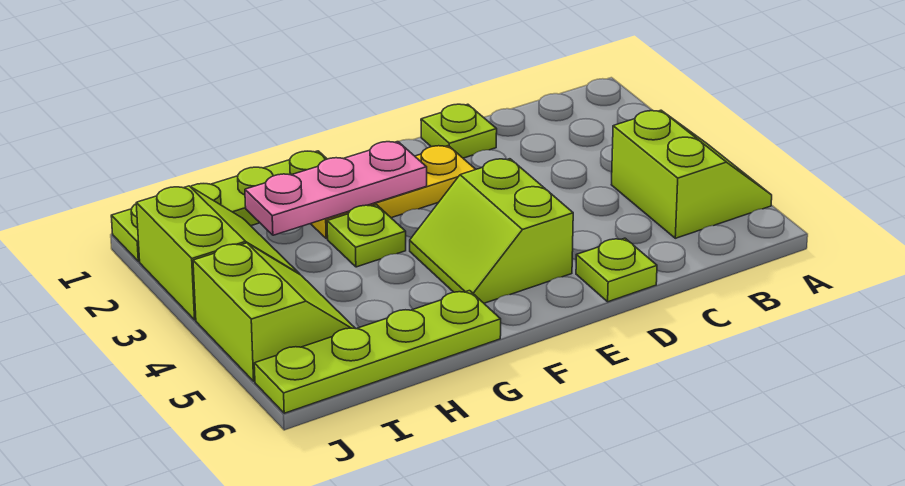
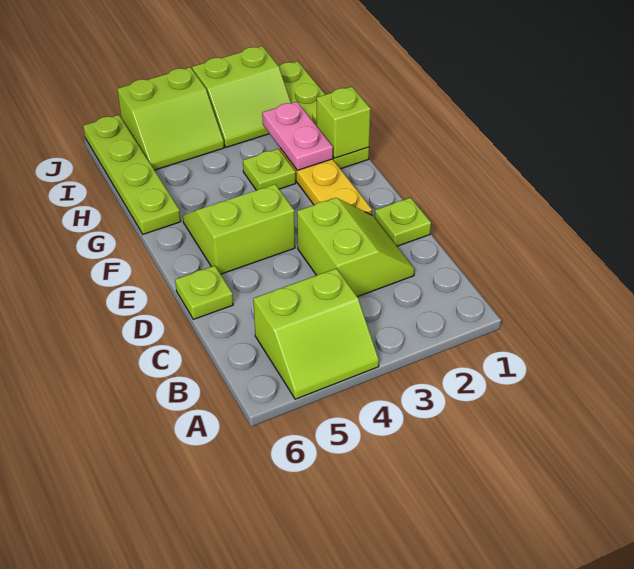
none -> lime slope C2:D3 level 1 top 3
pink plate F2:H2 level 2 -> pink plate G2:H2 level 2
none -> lime brick G1 level 2

